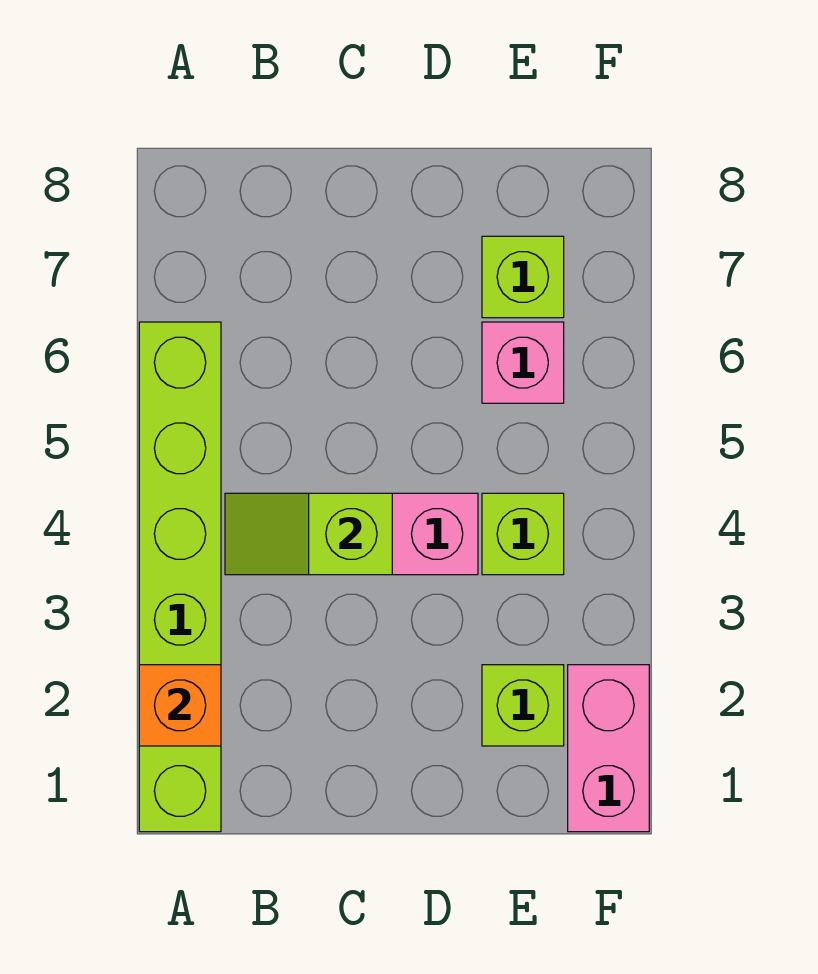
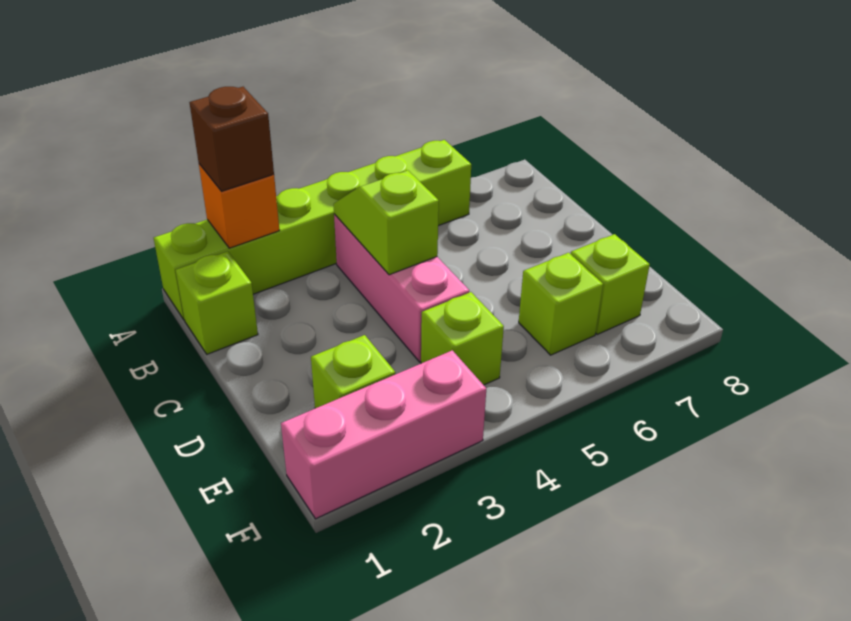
none -> brown brick A2 level 3
none -> lime brick B1 level 1
pink brick E6 level 1 -> lime brick E6 level 1
pink brick F1:F2 level 1 -> pink brick F1:F3 level 1

